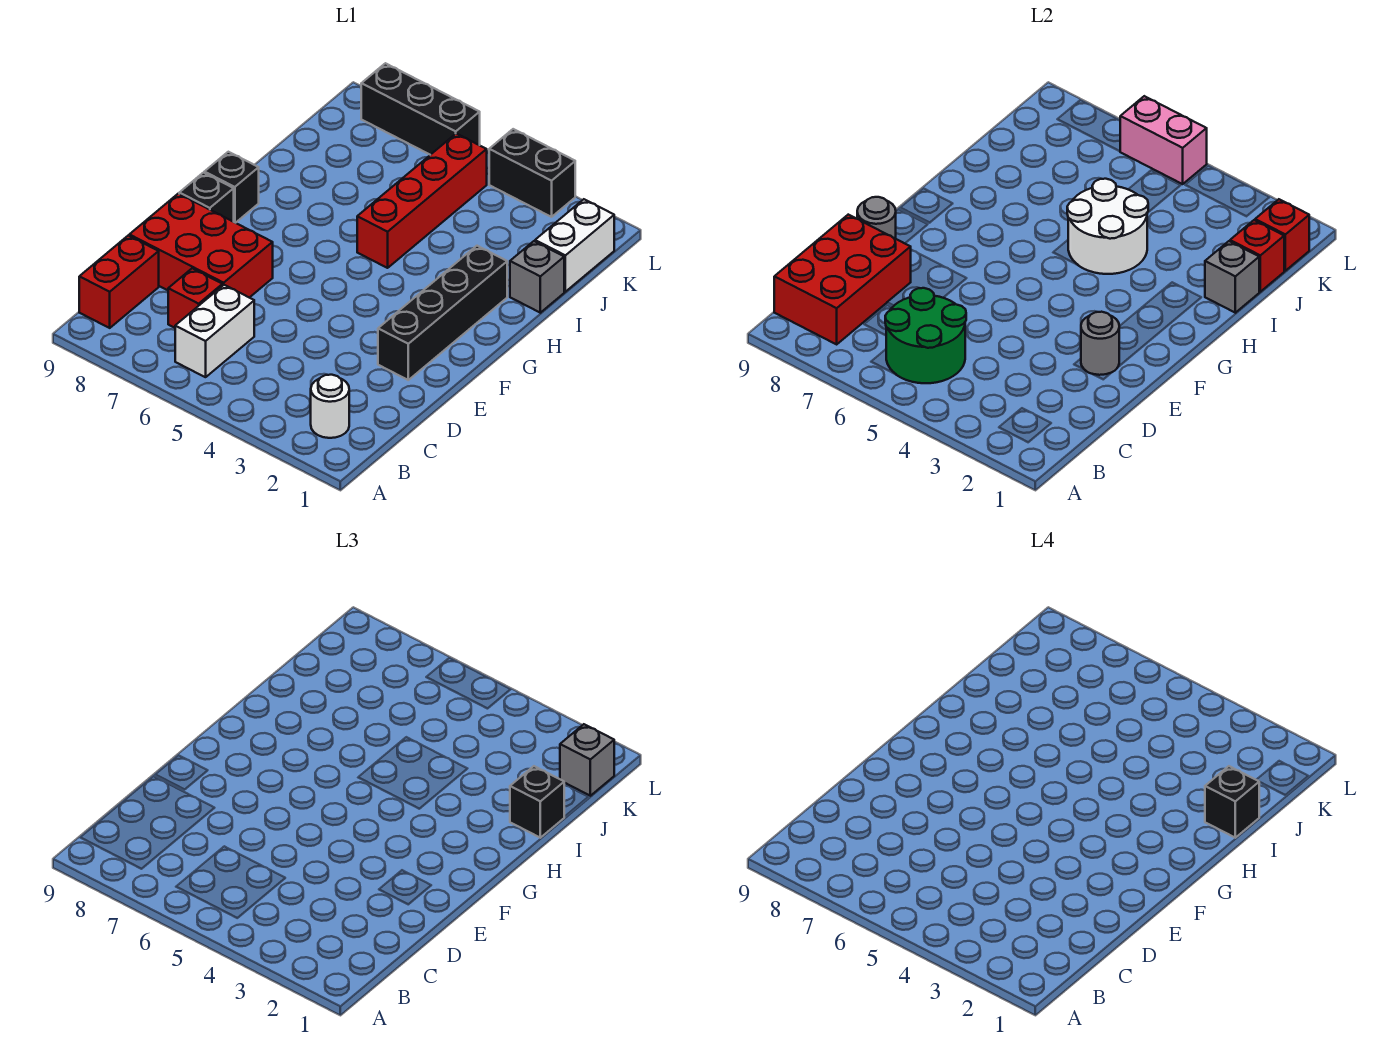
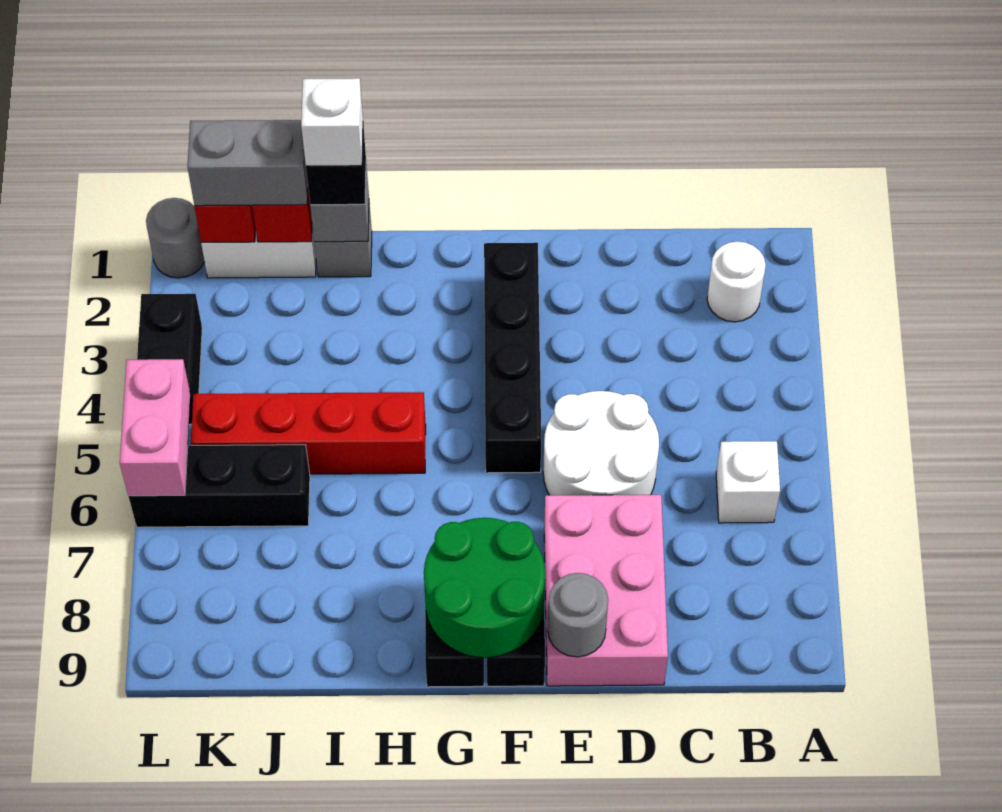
green round brick B5:C6 level 2 -> green round brick F8:G9 level 2
white brick B6:C6 level 1 -> white brick B6 level 1
red brick B8:D9 level 2 -> none
red brick B9:C9 level 1 -> none
red brick C7 level 1 -> none
red brick D7:E9 level 1 -> pink brick D7:E9 level 1
black brick E2:H2 level 1 -> black brick F2:F5 level 1
grey round brick E2 level 2 -> grey round brick L1 level 1
white round brick H4:I5 level 2 -> white round brick D5:E6 level 1
black brick I1 level 4 -> white brick I1 level 4
grey brick K1 level 3 -> grey brick J1:K1 level 3
black brick L6:L8 level 1 -> black brick J6:L6 level 1

